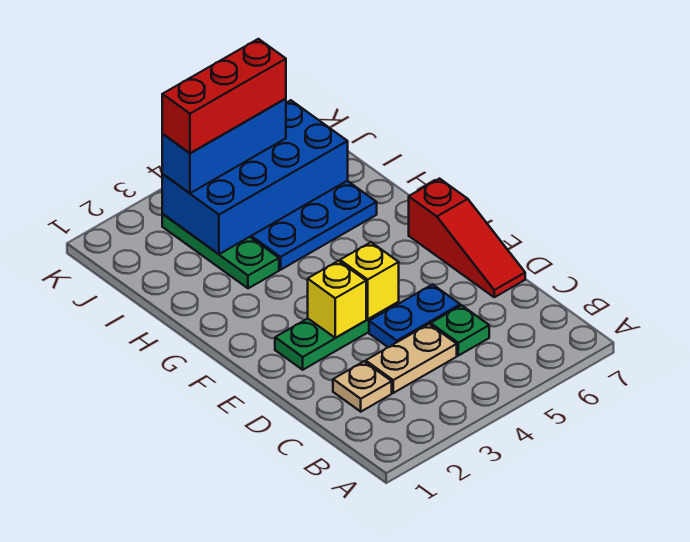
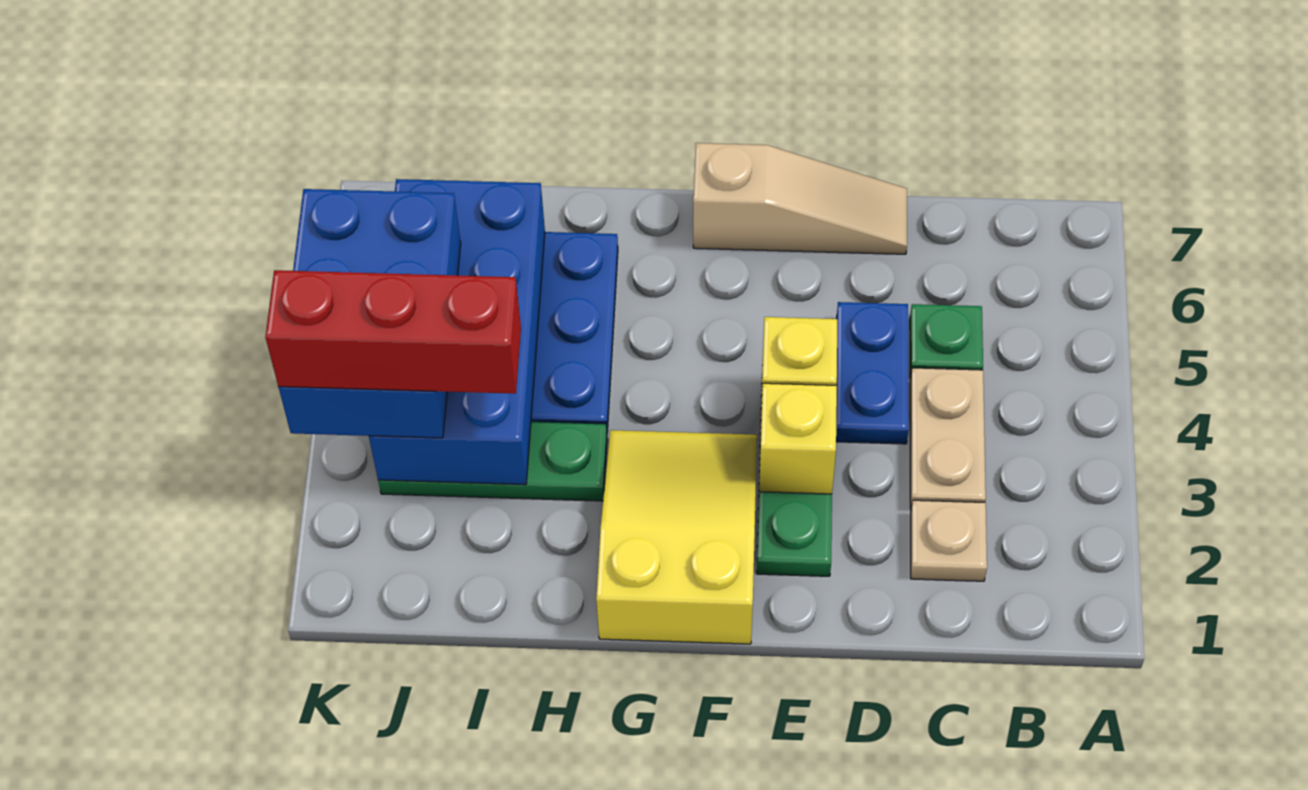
red slope D7:F7 level 1 top F -> tan slope D7:F7 level 1 top F
none -> yellow slope F1:G3 level 1 top 1
blue brick J3:J5 level 3 -> blue brick J3:K5 level 3
red brick J3:J5 level 4 -> red brick I3:K3 level 4

